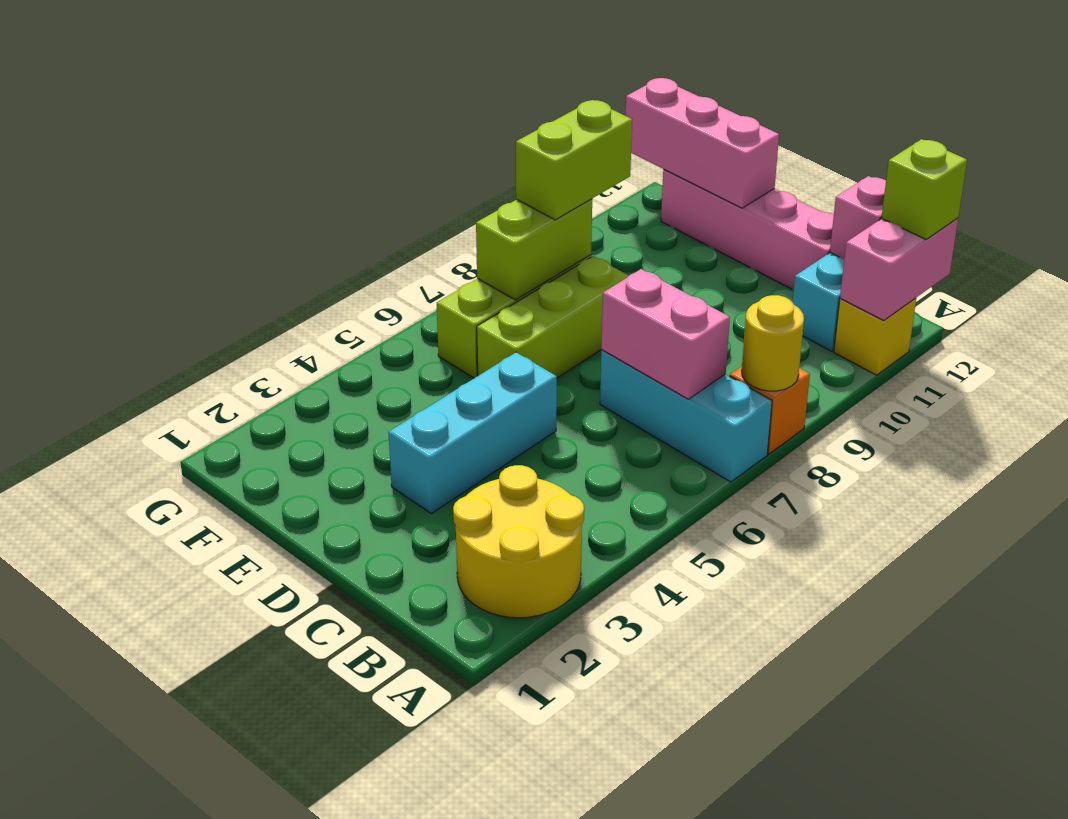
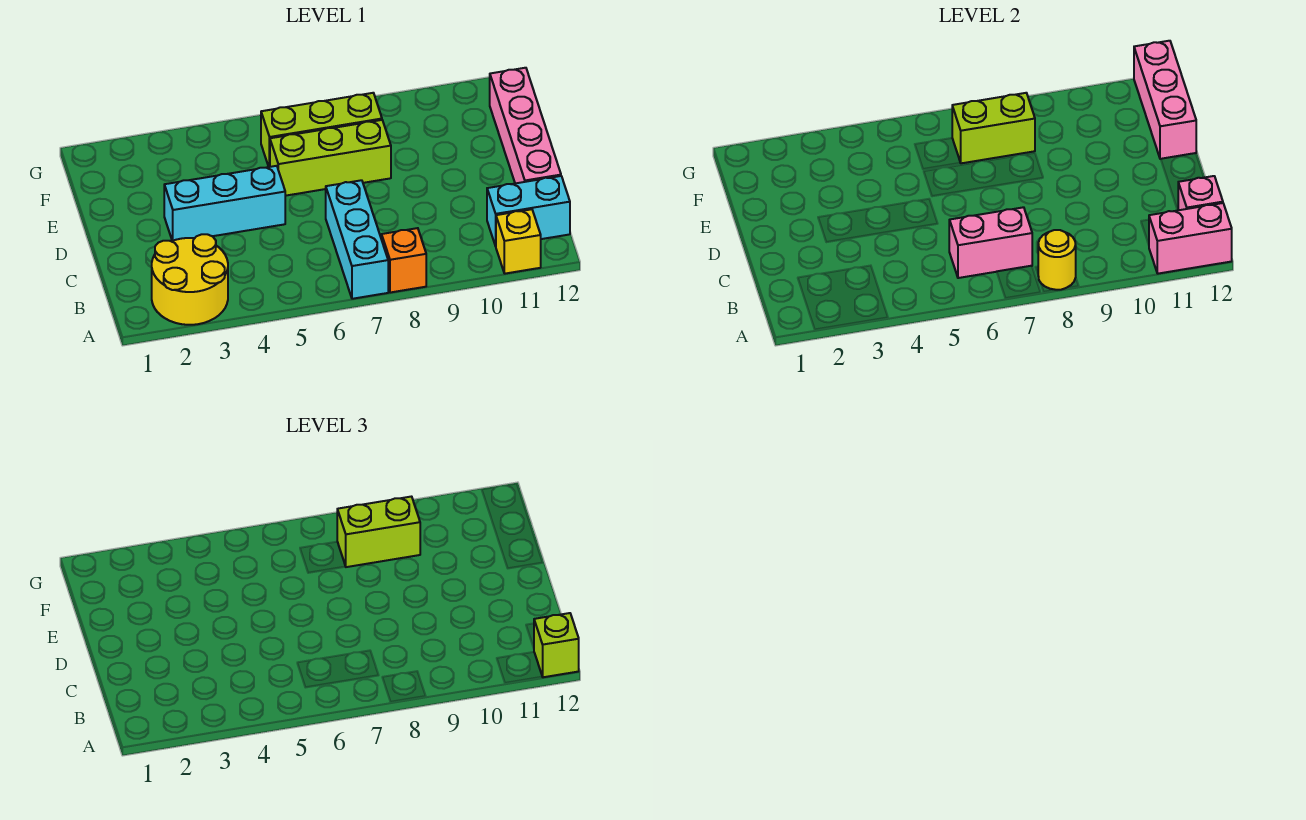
pink brick B7:C7 level 2 -> pink brick B6:B7 level 2

